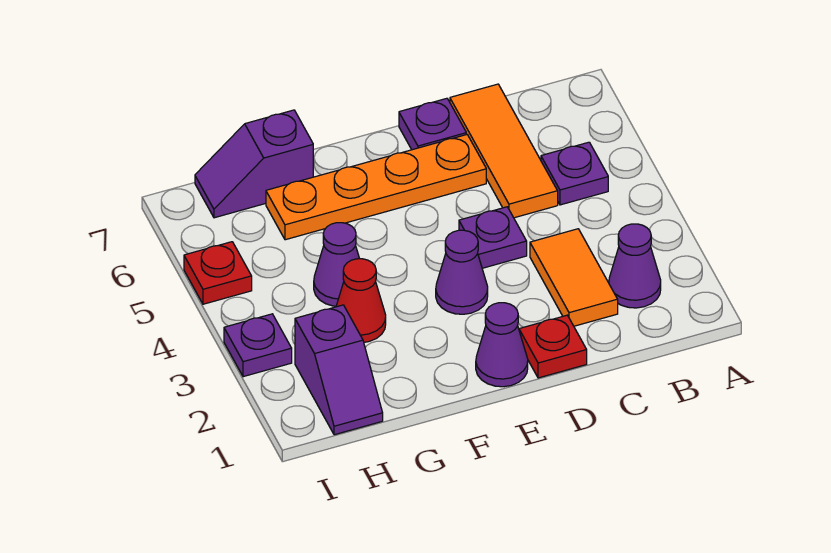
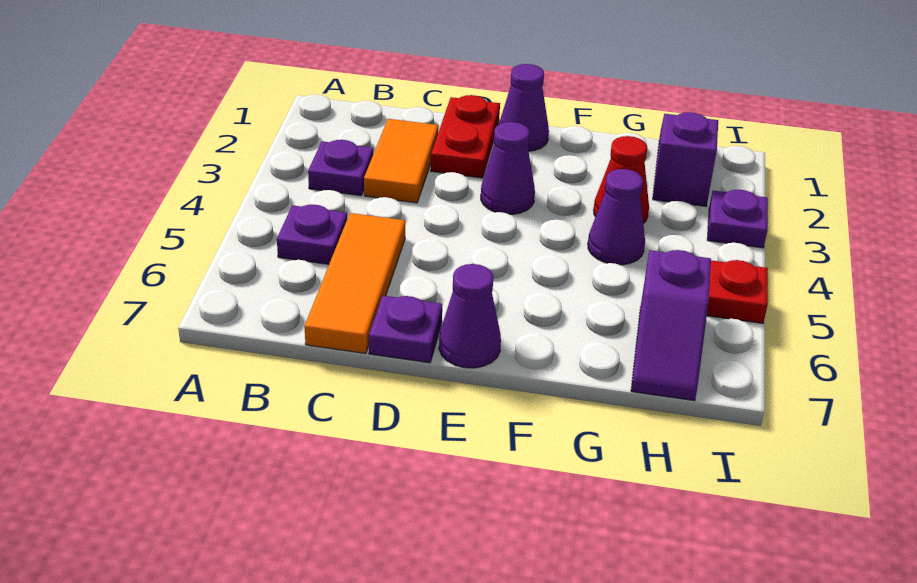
purple cone B2 level 1 -> purple cone E7 level 1
red plate D1 level 1 -> red plate D1:D2 level 1
purple plate D4 level 1 -> purple plate B3 level 1
orange plate D6:G6 level 1 -> none
purple slope G7:H7 level 1 top G -> purple slope H6:H7 level 1 top 6

